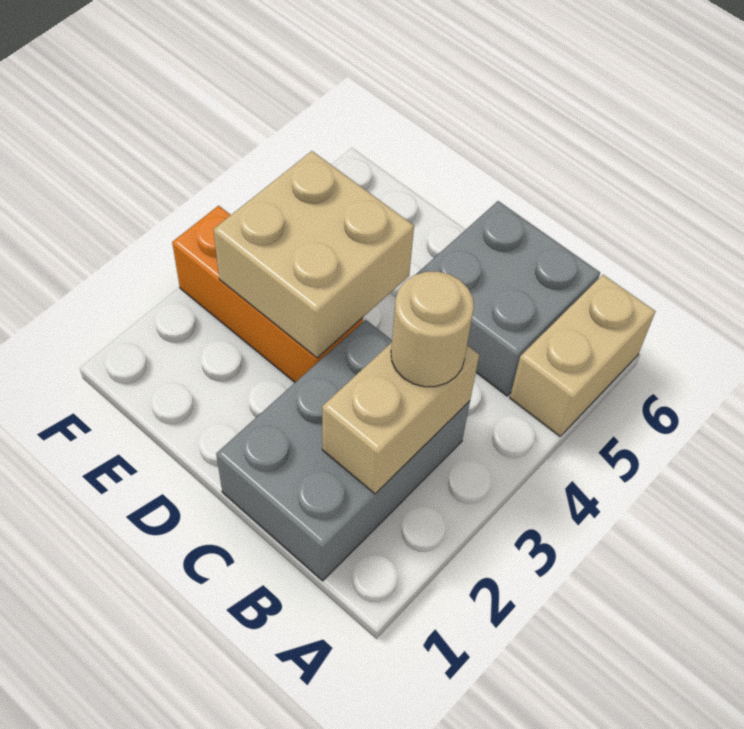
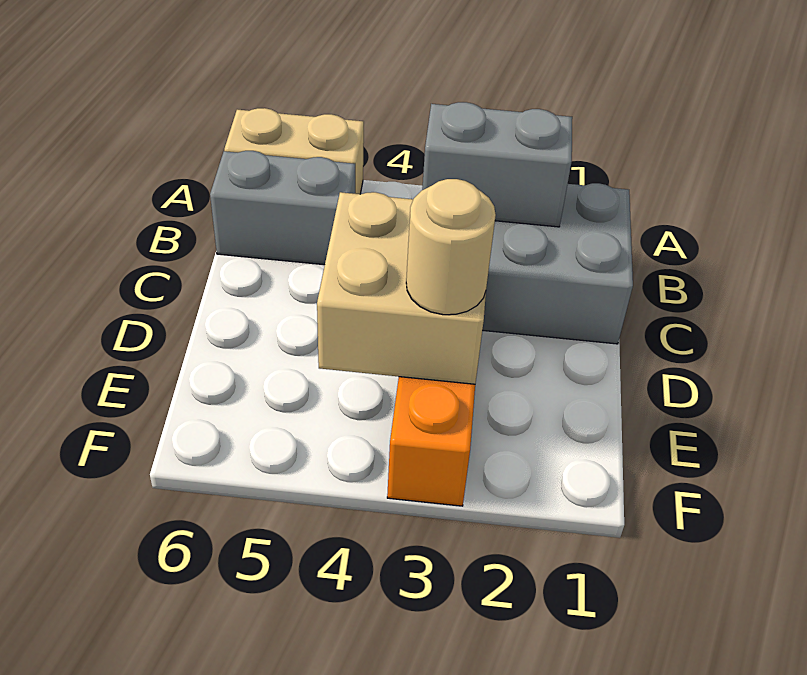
tan brick B2:B3 level 2 -> grey brick B2:B3 level 2
tan round brick B3 level 3 -> tan round brick E3 level 3
grey brick B5:C6 level 1 -> grey brick B5:B6 level 1

